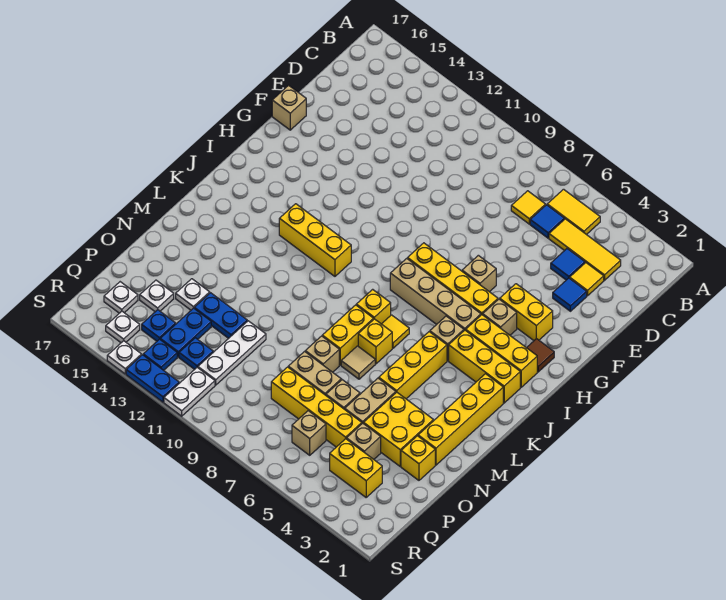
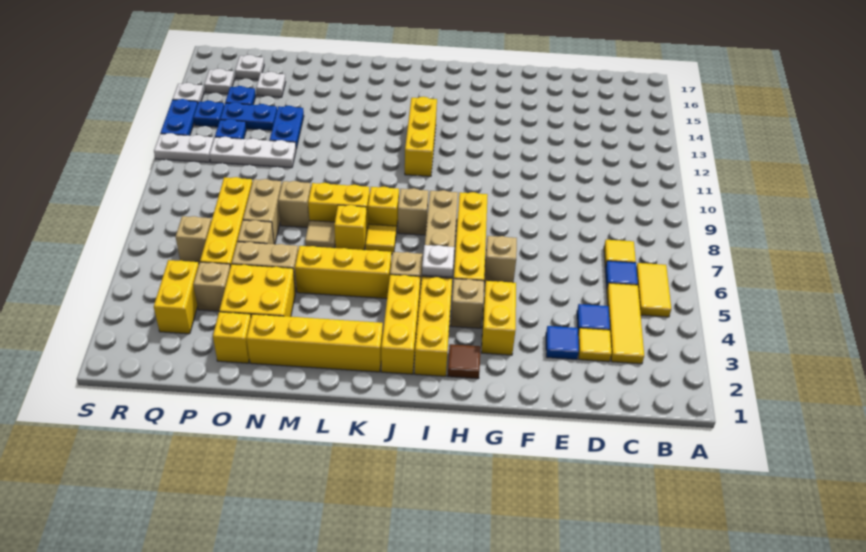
tan brick F17 level 1 -> tan brick J8 level 1
white plate O14 level 1 -> white plate I5 level 2

